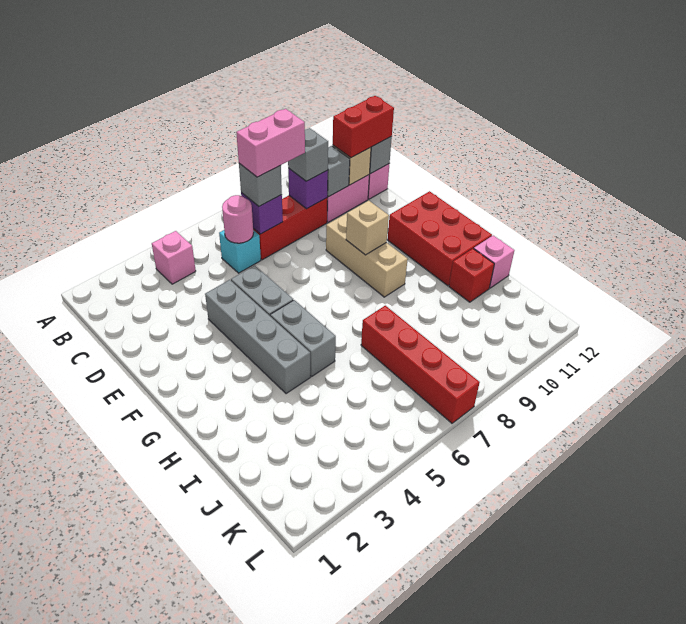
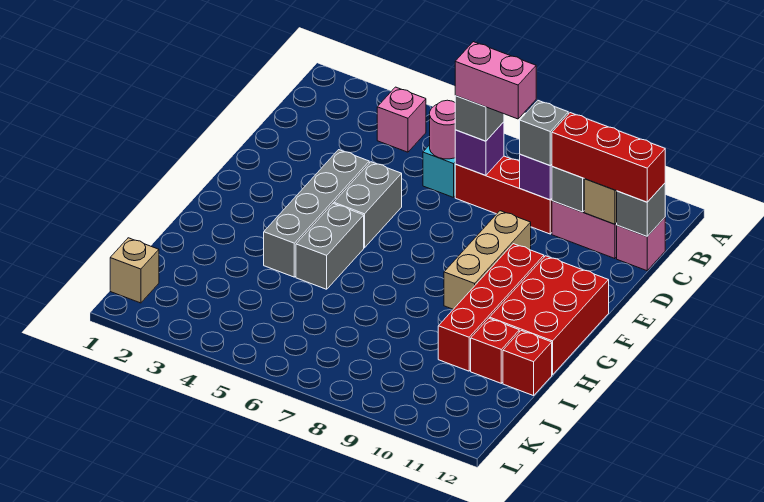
red brick C11:C12 level 3 -> red brick C10:C12 level 3
tan brick F9 level 2 -> tan brick K1 level 1
red brick I7:L7 level 1 -> red brick F10:I10 level 1
pink brick I12 level 1 -> red brick I12 level 1

